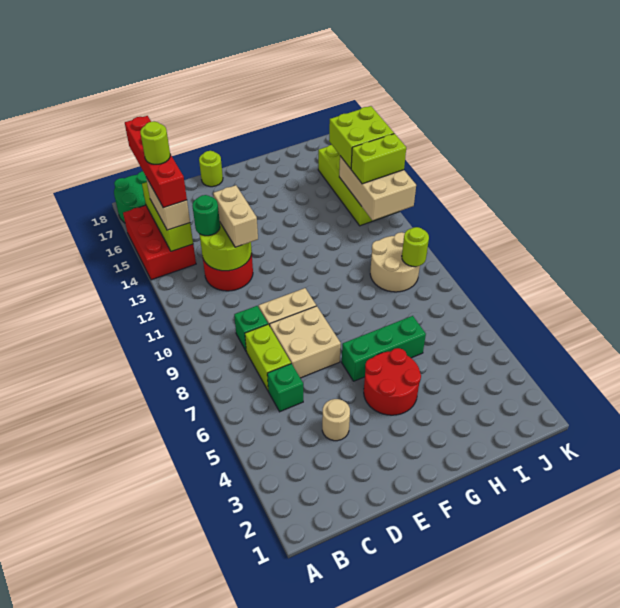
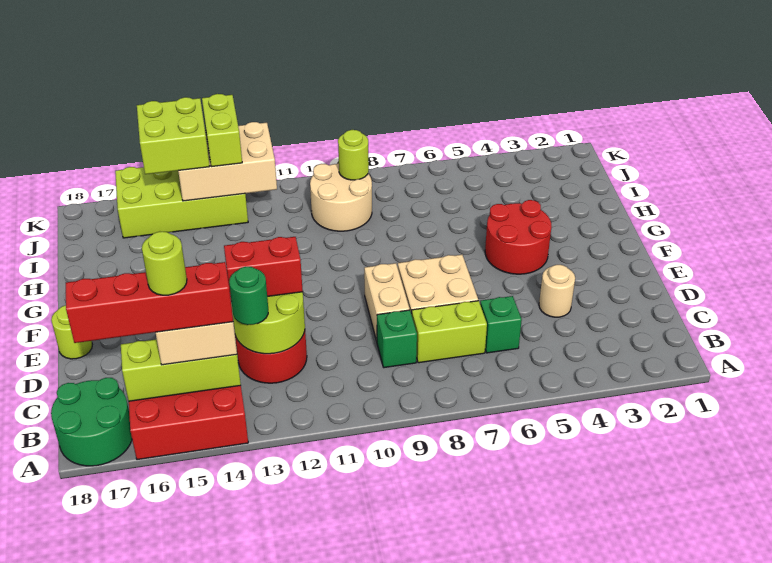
tan brick D12:D13 level 3 -> red brick D12:D13 level 3
green brick F6:H6 level 1 -> none

